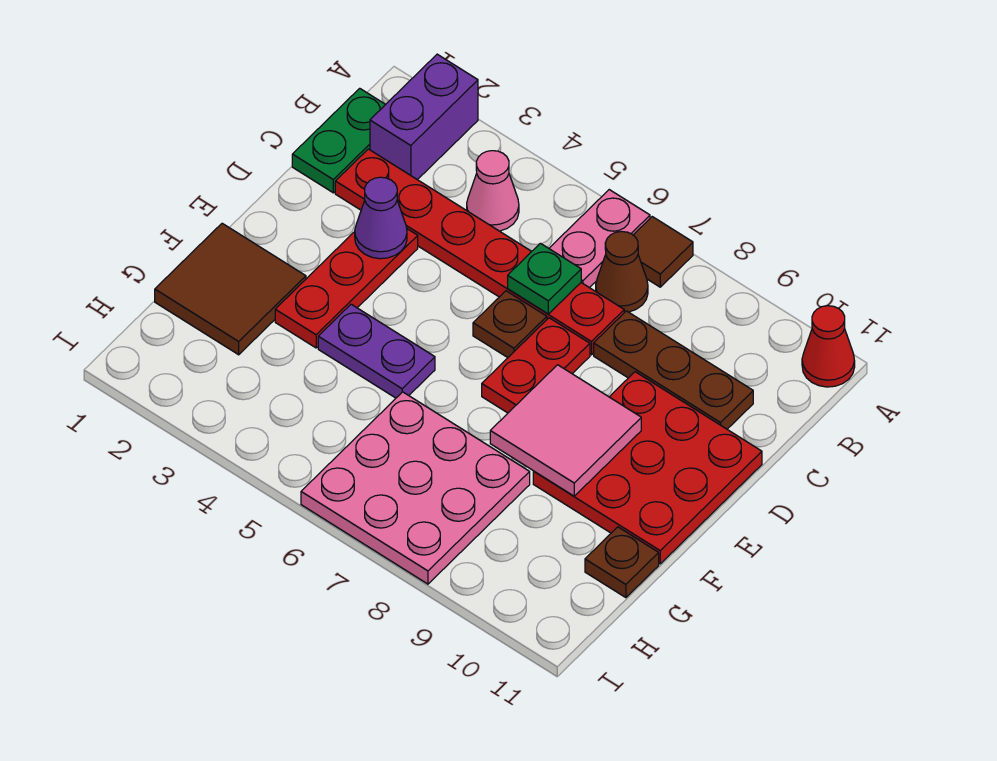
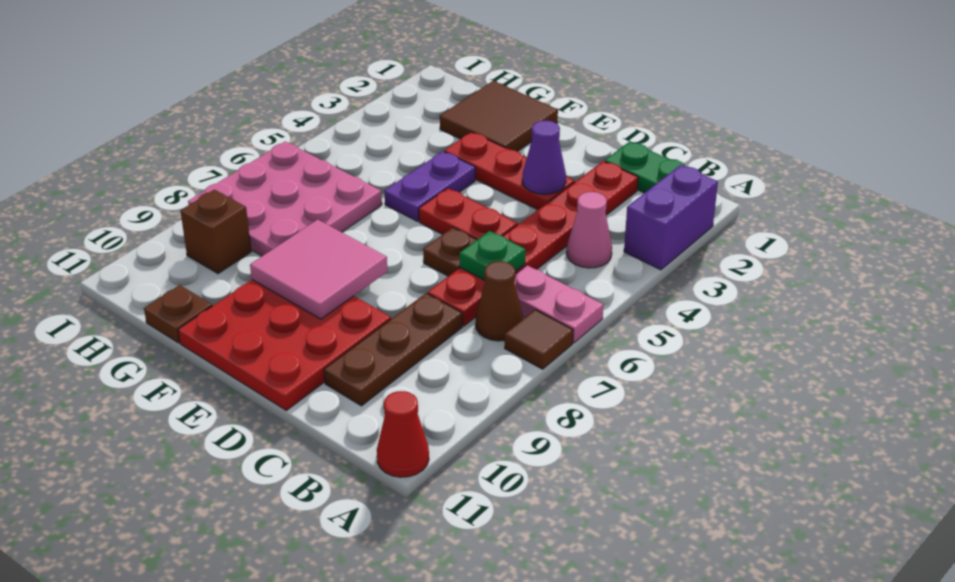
purple brick A2:B2 level 1 -> purple brick A2:A3 level 1
red plate D7:E7 level 1 -> red plate D5:E5 level 1
none -> brown brick H9 level 1

